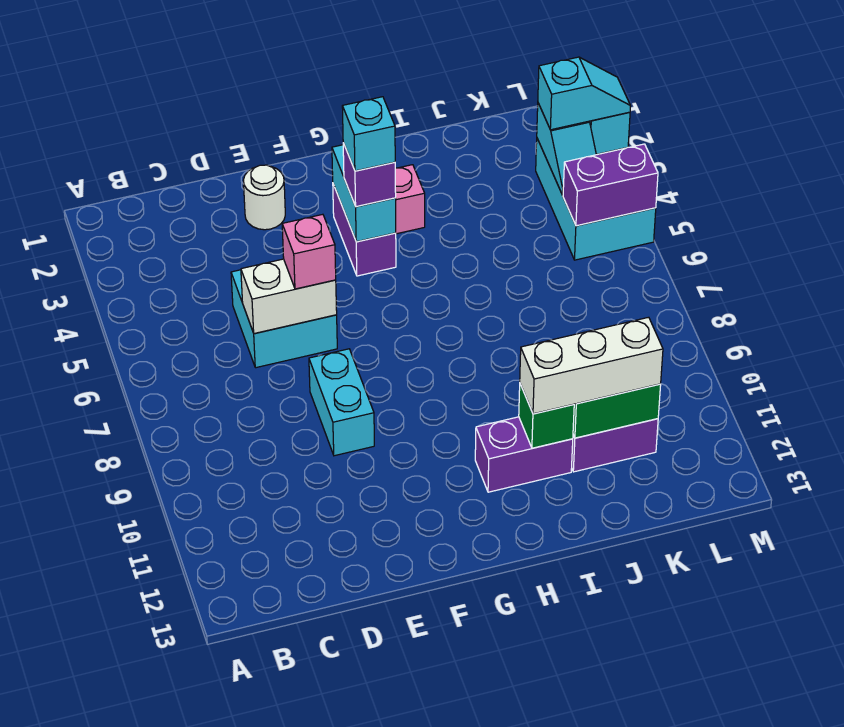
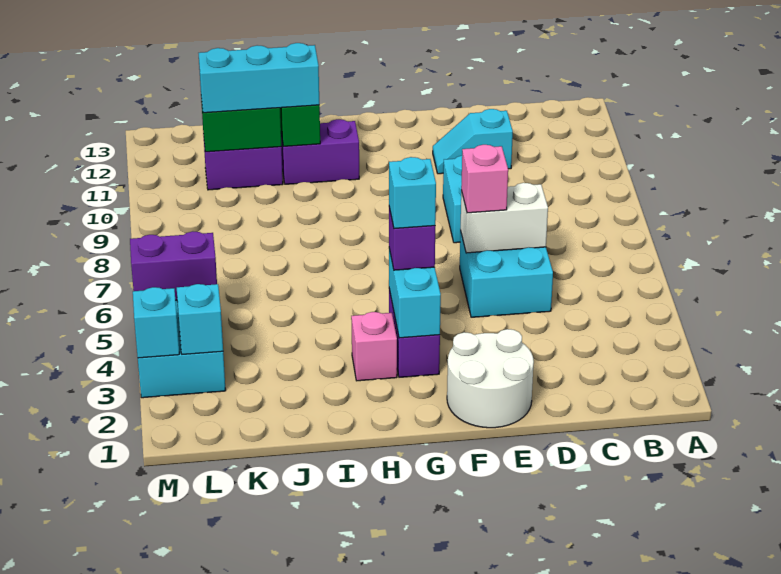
white round brick E2 level 1 -> white round brick E1:F2 level 1
white brick I11:K11 level 3 -> cyan brick I11:K11 level 3
cyan slope L3:M3 level 3 top L -> cyan slope D11:E11 level 1 top D

